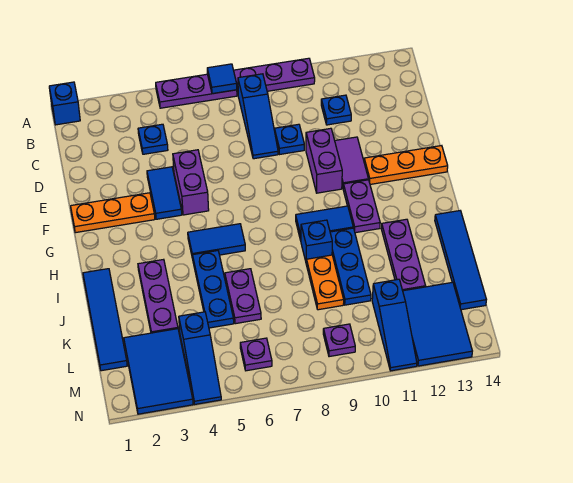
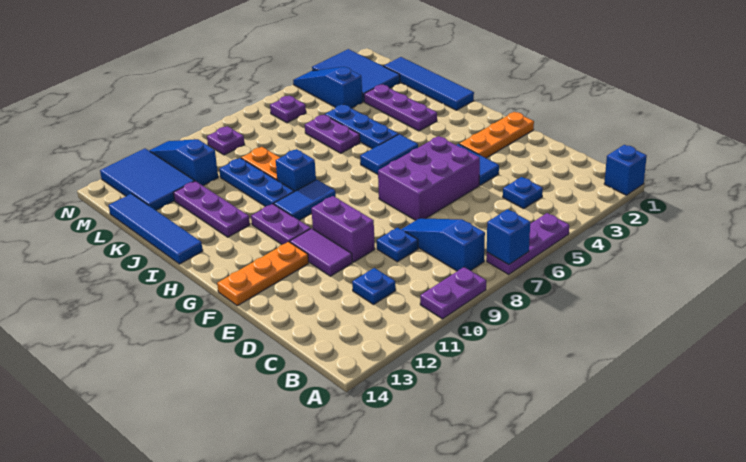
blue tile A7 level 2 -> blue brick A7 level 2
purple plate A8:A10 level 1 -> purple plate A9:A10 level 1
purple brick E5:F5 level 1 -> purple brick E5:F7 level 1

